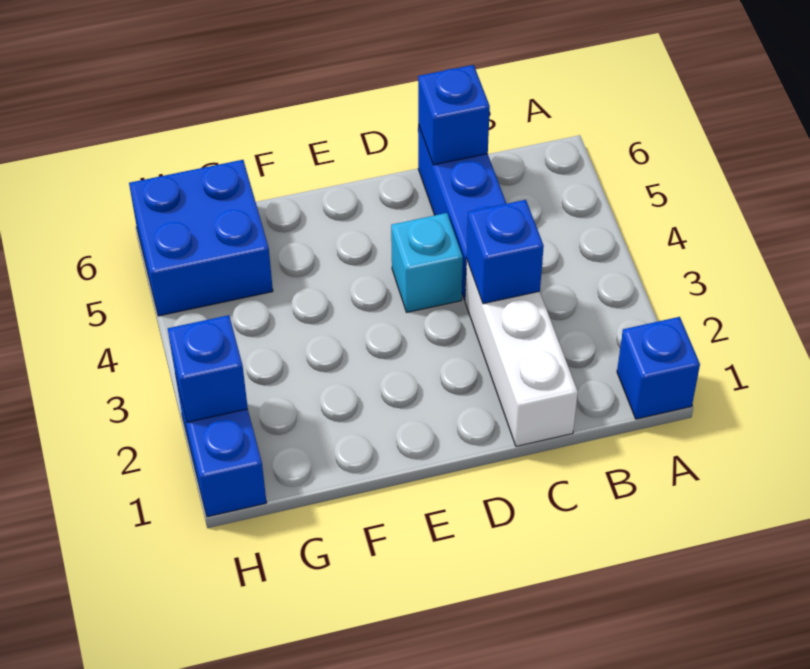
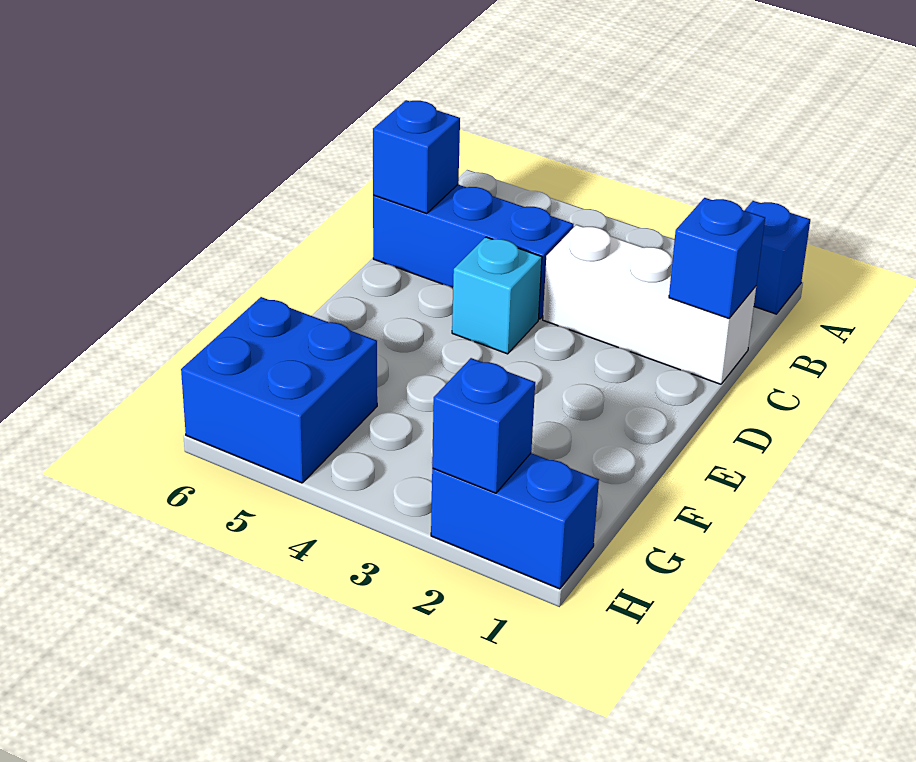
blue brick C3 level 2 -> blue brick C1 level 2

